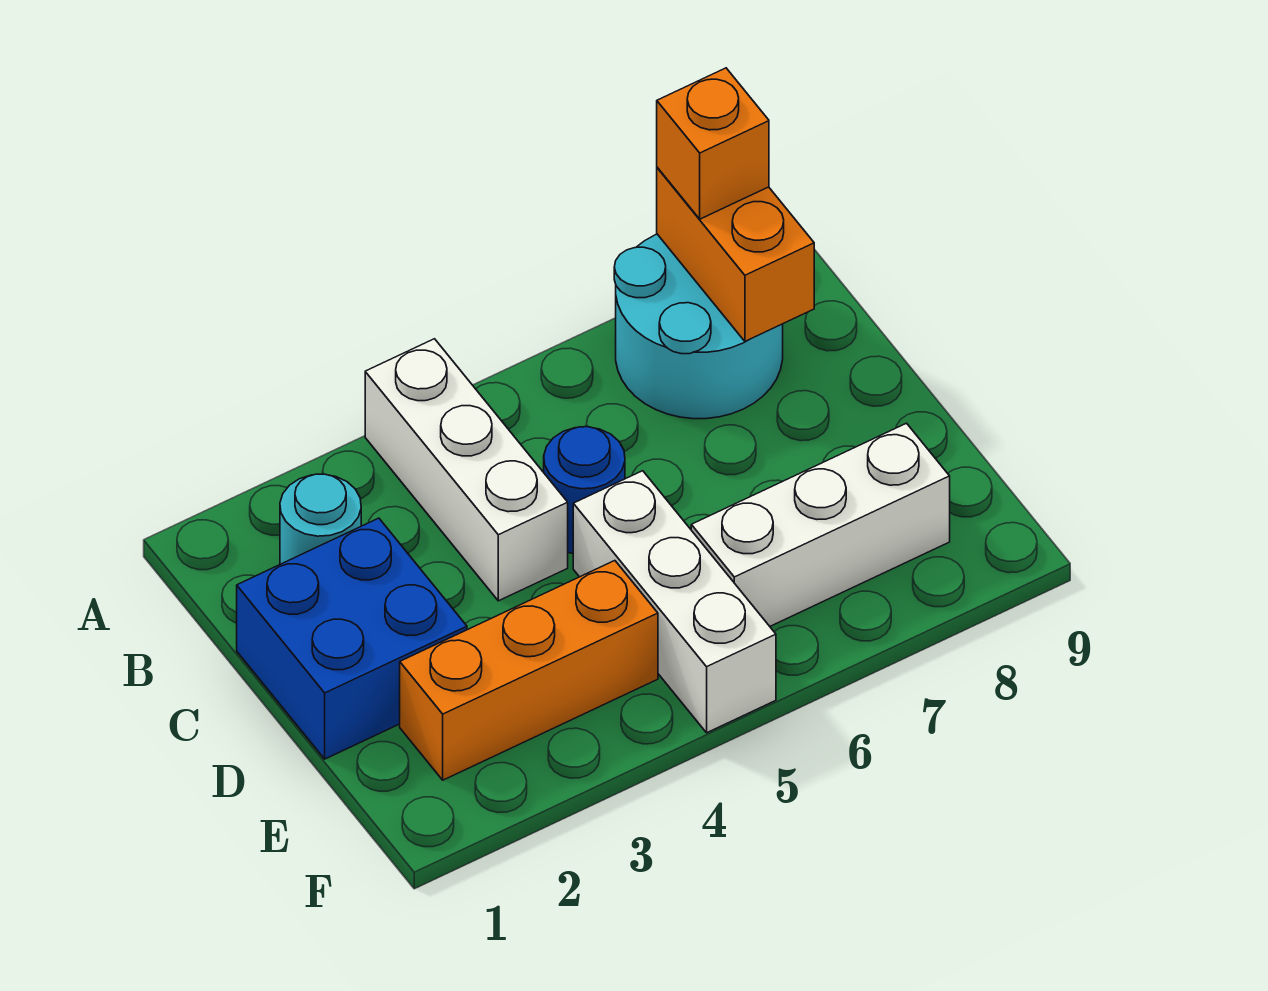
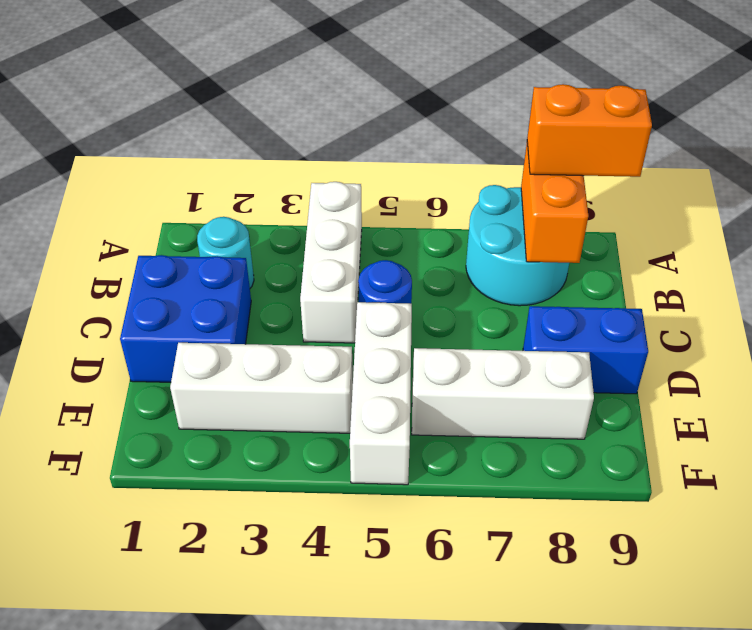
orange brick A8 level 3 -> orange brick A8:A9 level 3
none -> blue brick D8:D9 level 1
orange brick E2:E4 level 1 -> white brick E2:E4 level 1

